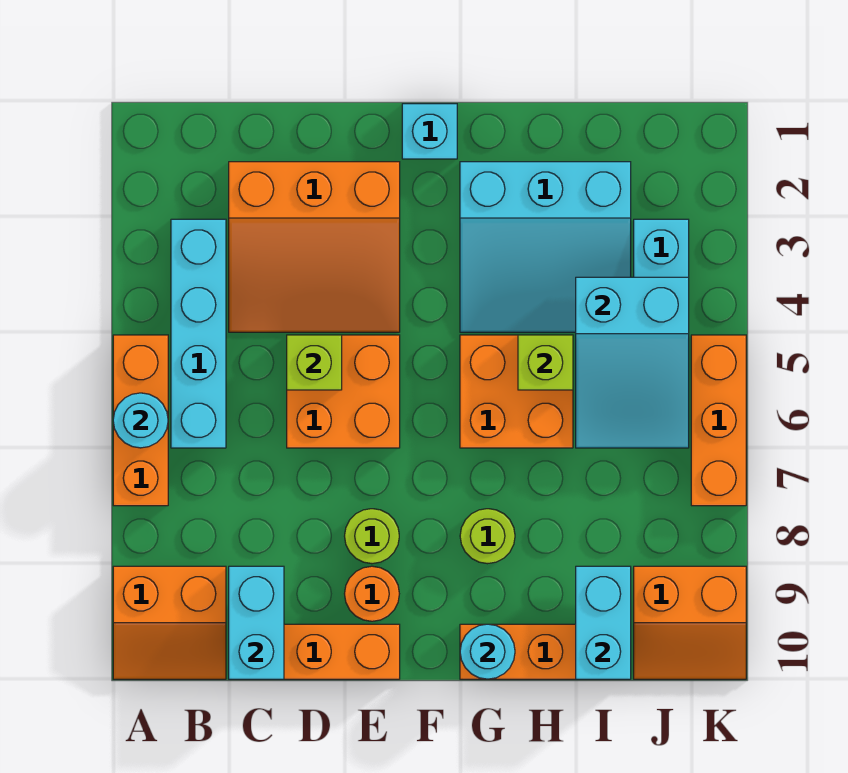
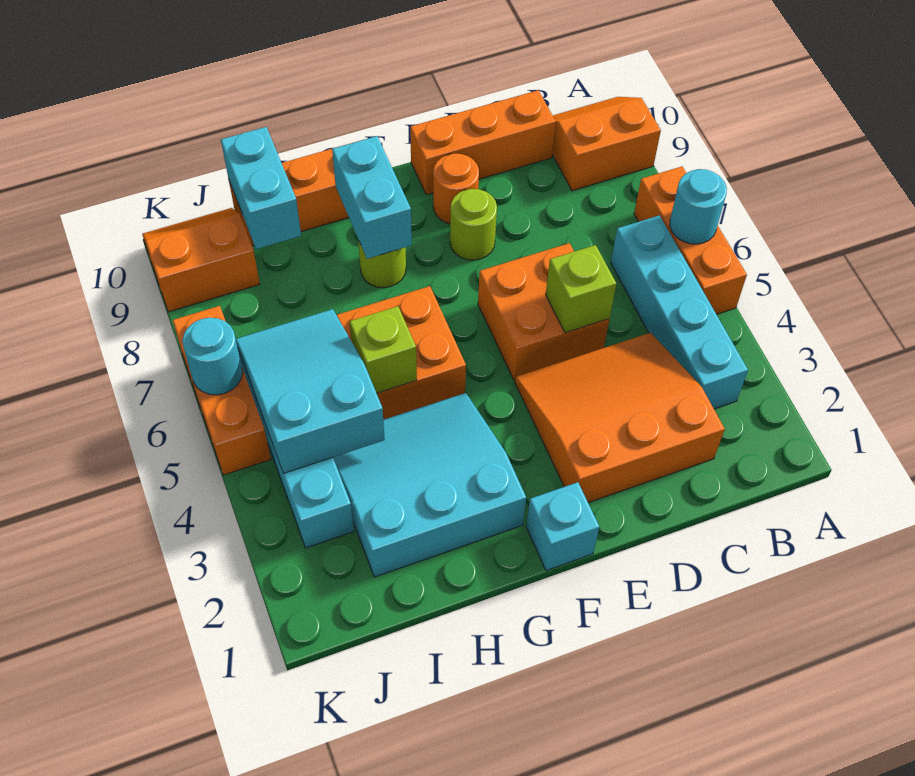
cyan brick C9:C10 level 2 -> cyan brick G8:G9 level 2
cyan round brick G10 level 2 -> cyan round brick K6 level 2

